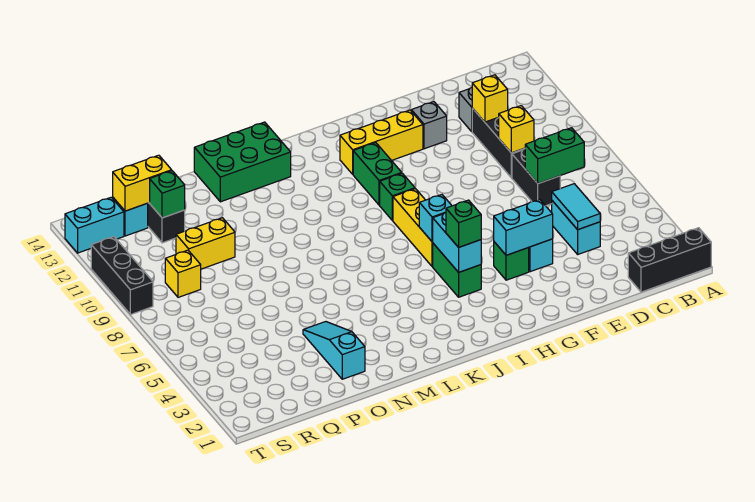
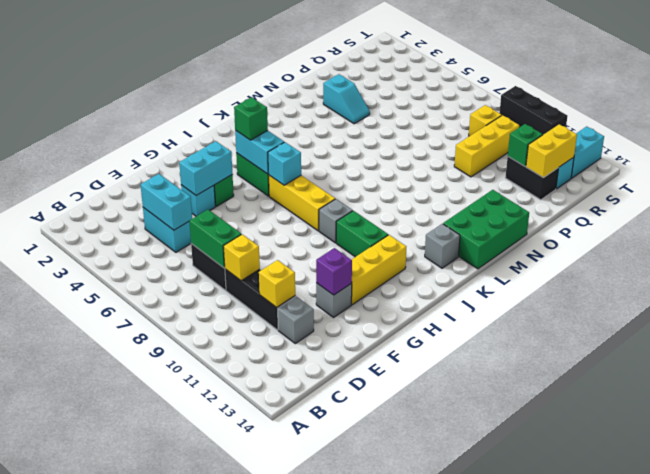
black brick A1:C1 level 1 -> none
green brick C7:D7 level 2 -> green brick D7:D8 level 2
cyan tile D4:D5 level 2 -> cyan brick D4:D5 level 2
none -> purple brick F12 level 2
green brick I9 level 1 -> grey brick I9 level 1
none -> grey brick K13 level 1
cyan slope O2:O4 level 1 top 2 -> cyan slope O3:O4 level 1 top 3
yellow brick P10:Q10 level 1 -> yellow brick P10:R10 level 1

